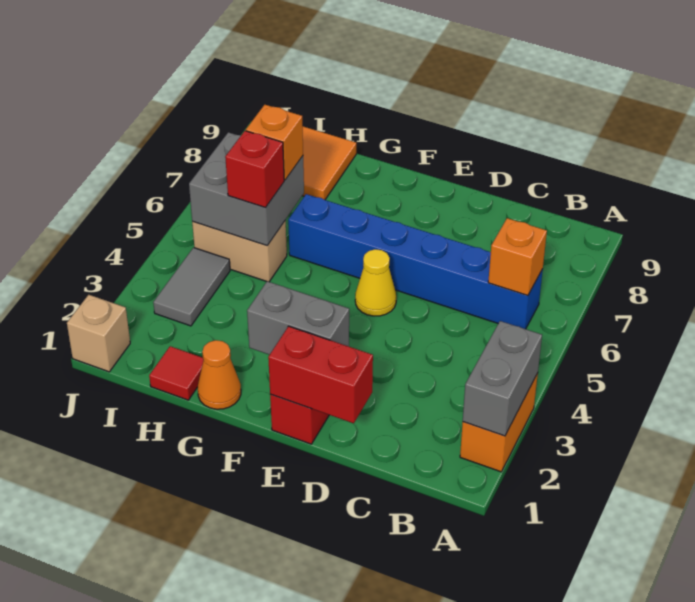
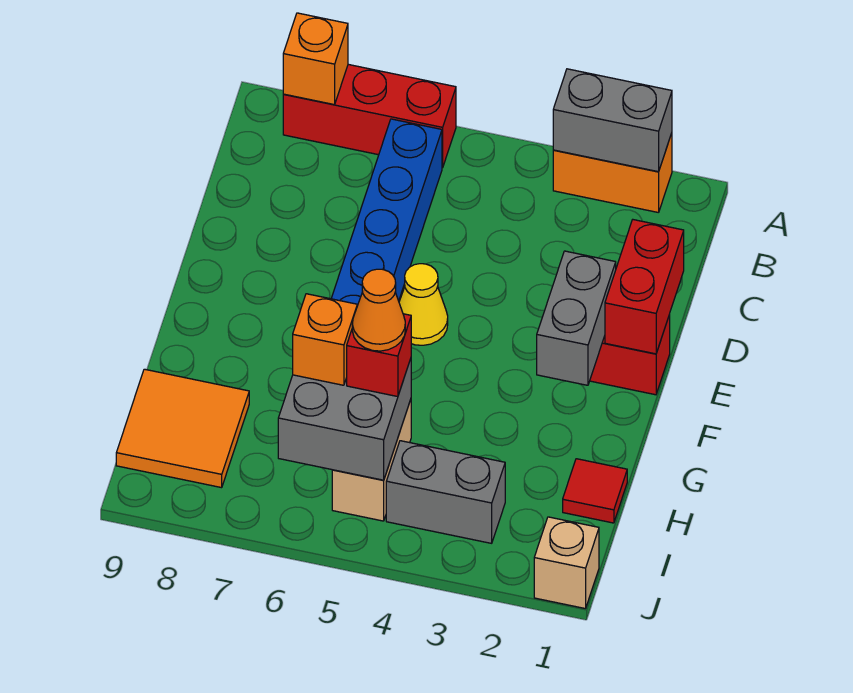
none -> red brick A6:A8 level 1
orange brick B6 level 2 -> orange brick A8 level 2
orange cone G1 level 1 -> orange cone H5 level 4
grey tile I3:I4 level 1 -> grey brick I3:I4 level 1

